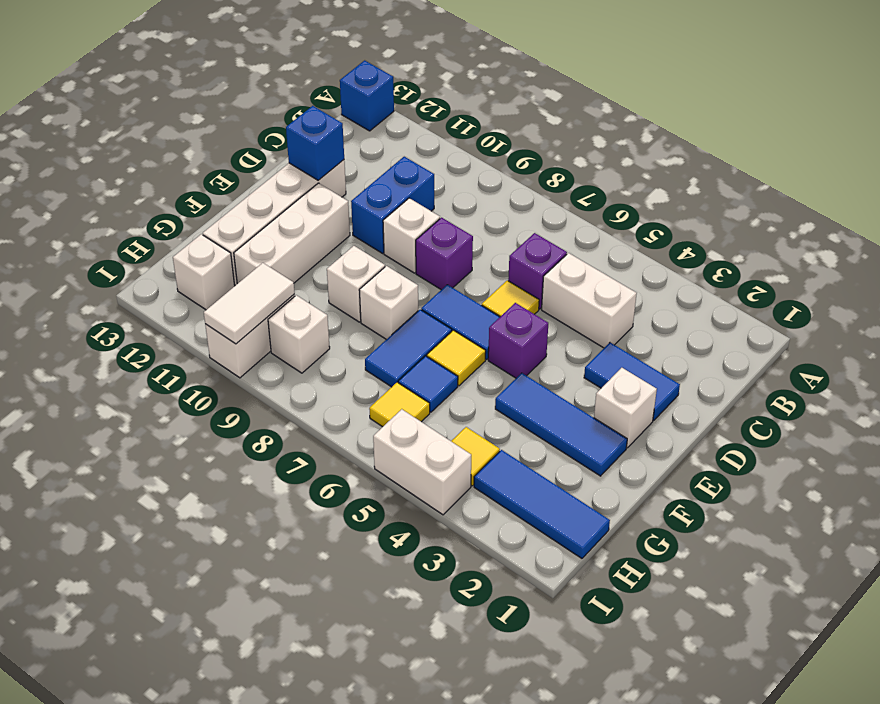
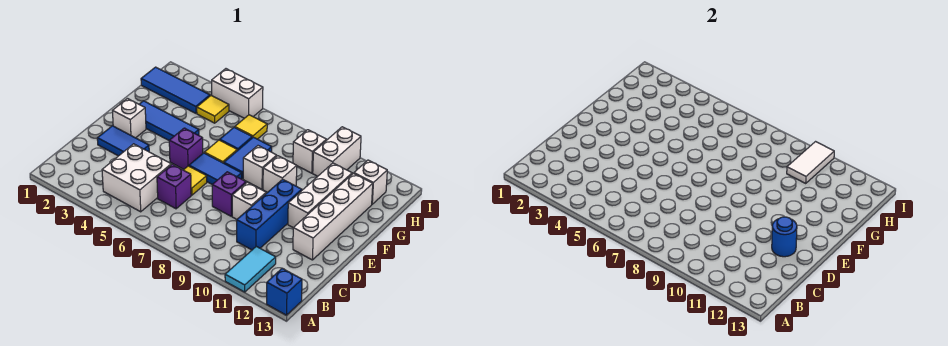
none -> cyan tile A11:B11 level 1
white brick C4:C5 level 1 -> white brick B4:C5 level 1
blue brick C10:D10 level 1 -> blue brick C10:E10 level 1
blue brick D12 level 2 -> blue round brick D12 level 2

